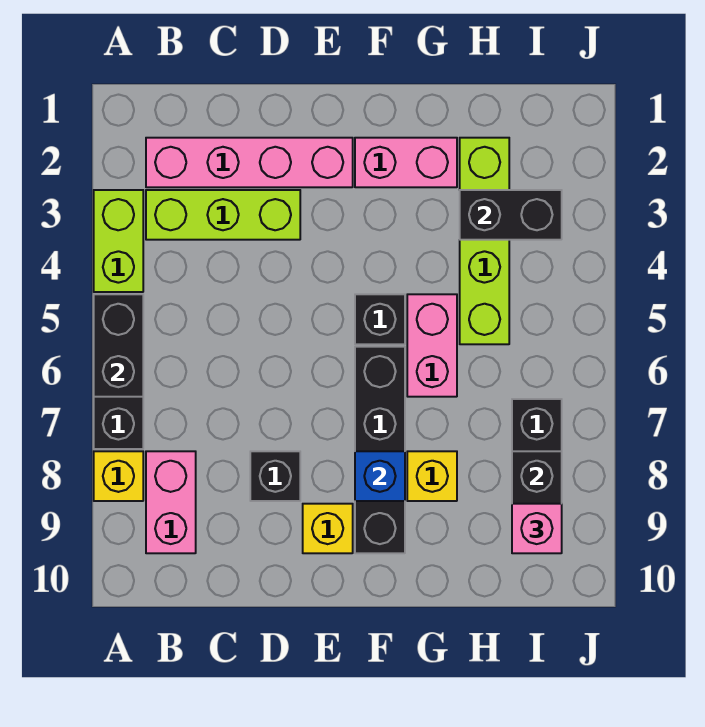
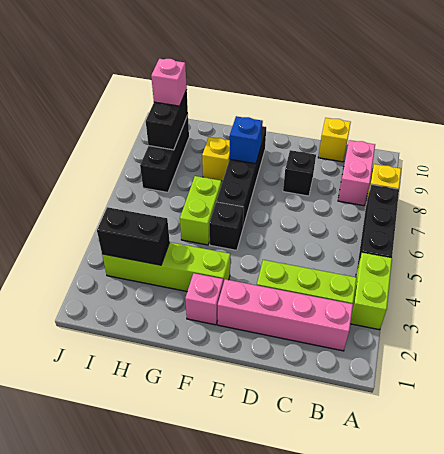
black brick A5:A6 level 2 -> none
yellow brick E9 level 1 -> yellow brick C10 level 1
pink brick F2:G2 level 1 -> pink brick F2 level 1
pink brick G5:G6 level 1 -> lime brick G5:G6 level 1
lime brick H2:H5 level 1 -> lime brick F3:I3 level 1

